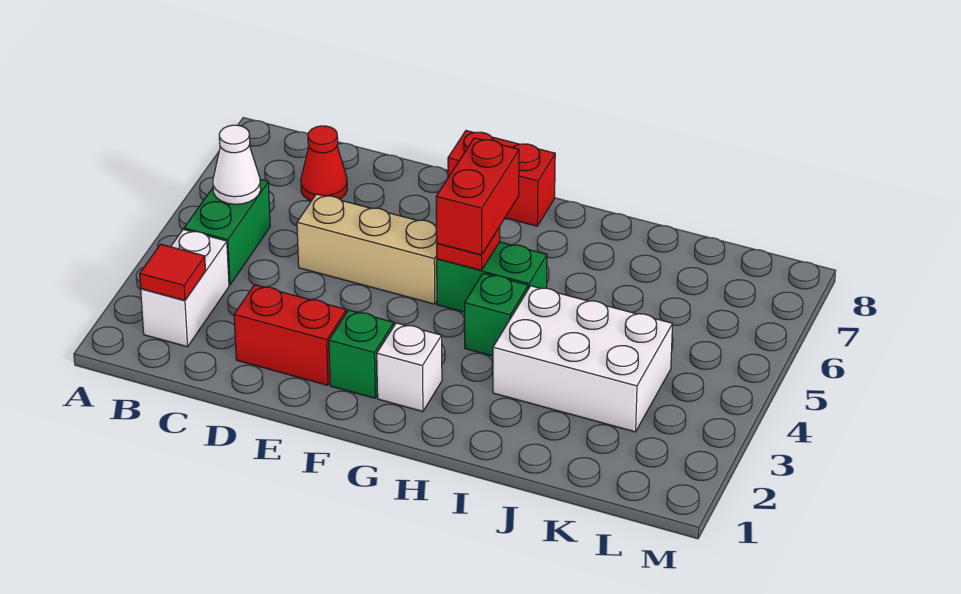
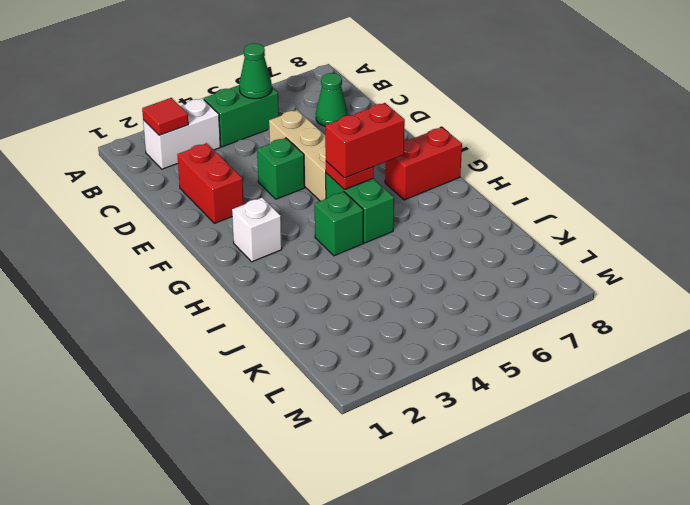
white cone B5 level 2 -> green cone B5 level 2
red cone C7 level 1 -> green cone C7 level 1
green brick F2 level 1 -> green brick E4 level 1
red brick F8:G8 level 1 -> red brick G7:G8 level 1
white brick I3:K4 level 1 -> none

